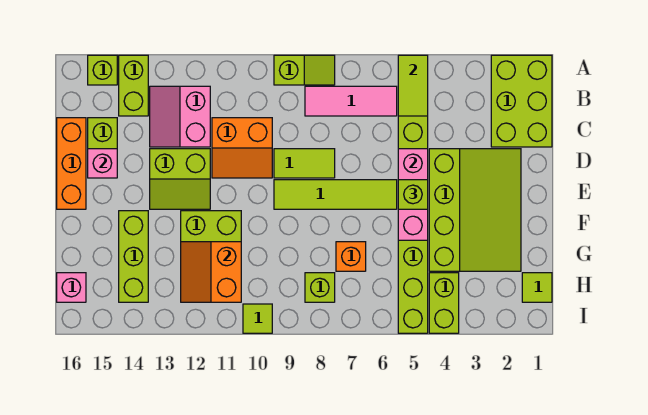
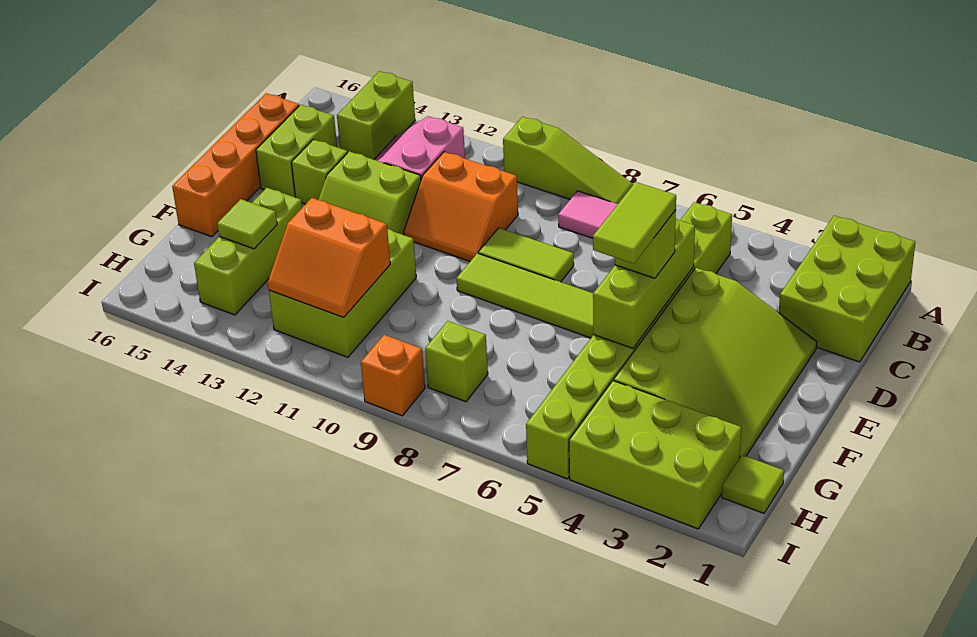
lime tile A5:B5 level 2 -> lime tile E5:F5 level 4
lime slope A8:A9 level 1 top 9 -> lime slope A8:A10 level 1 top 10
lime brick A15 level 1 -> lime brick D14 level 1
orange brick C16:E16 level 1 -> orange brick C16:F16 level 1
pink brick D5:F5 level 2 -> lime brick D5:F5 level 2
pink brick D15 level 2 -> none
orange brick G7 level 1 -> orange brick I9 level 1
orange slope G11:H12 level 2 top 11 -> orange slope G11:H12 level 2 top G
lime brick H4:I4 level 1 -> lime brick H2:I4 level 1
pink brick H16 level 1 -> none
lime tile I10 level 1 -> lime tile G14 level 2

